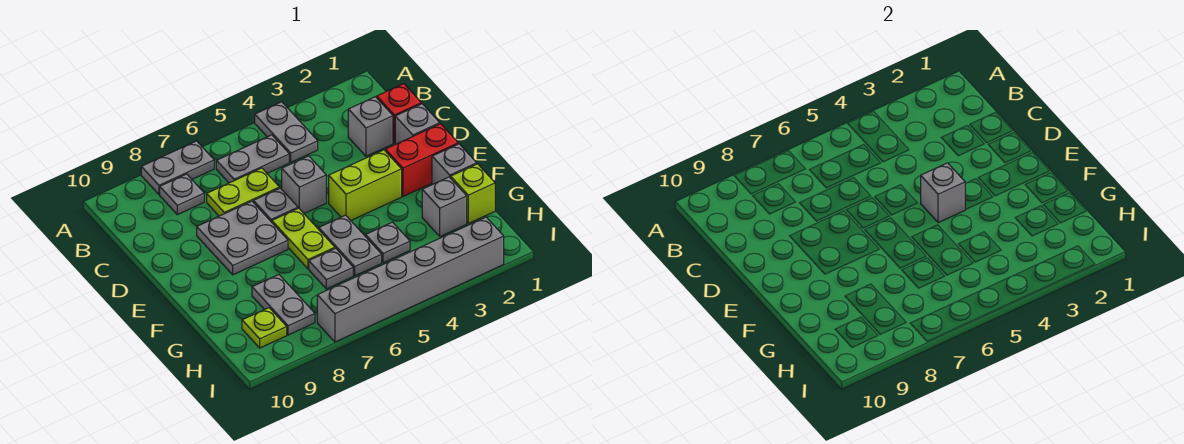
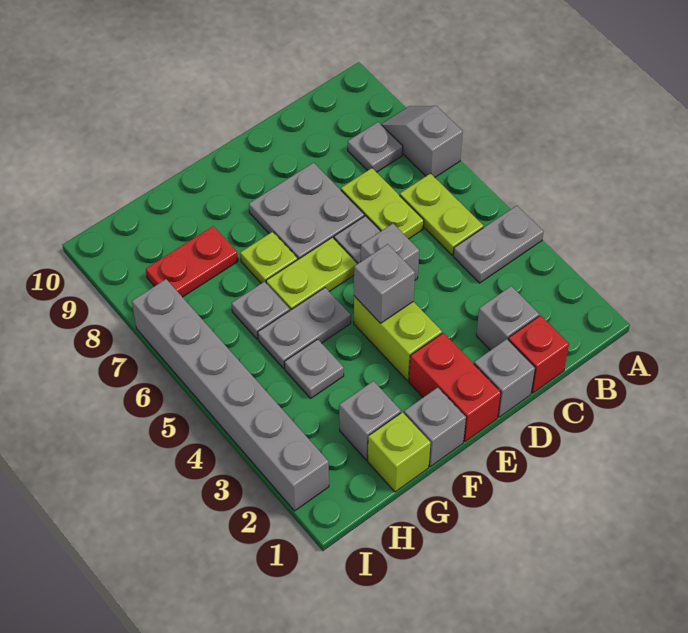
grey plate A7:A8 level 1 -> grey slope A7:A8 level 1 top 7
grey plate B5:B6 level 1 -> lime plate B5:B6 level 1
grey plate G8:H8 level 1 -> red plate G8:H8 level 1
lime plate H9 level 1 -> lime plate F7 level 1

